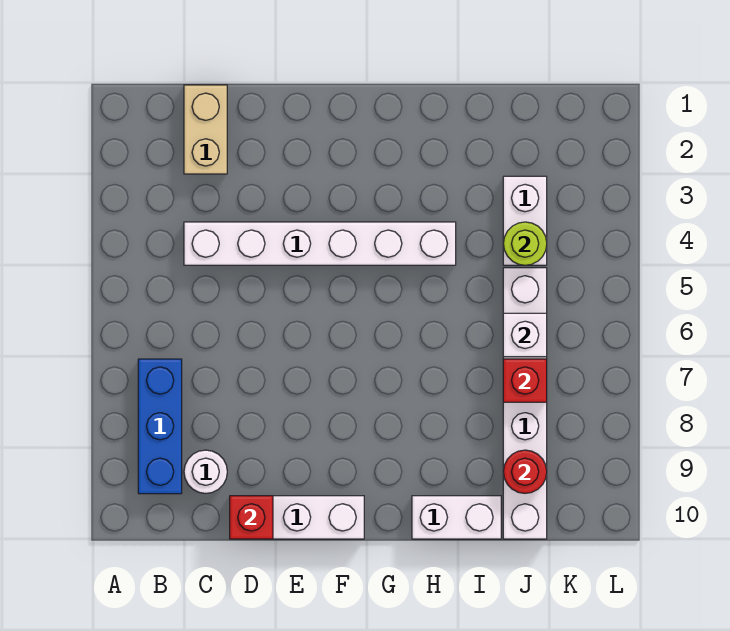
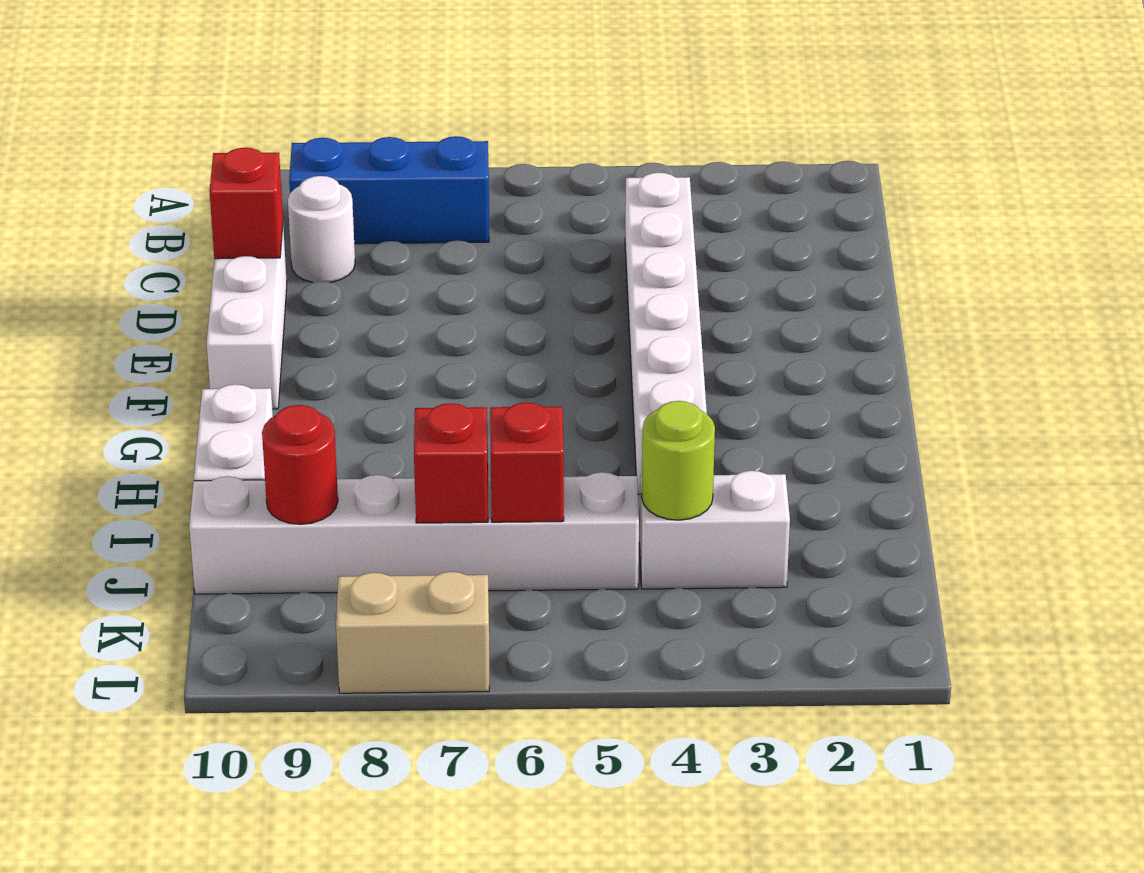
tan brick C1:C2 level 1 -> tan brick L7:L8 level 1
white brick J6 level 2 -> red brick J6 level 2

